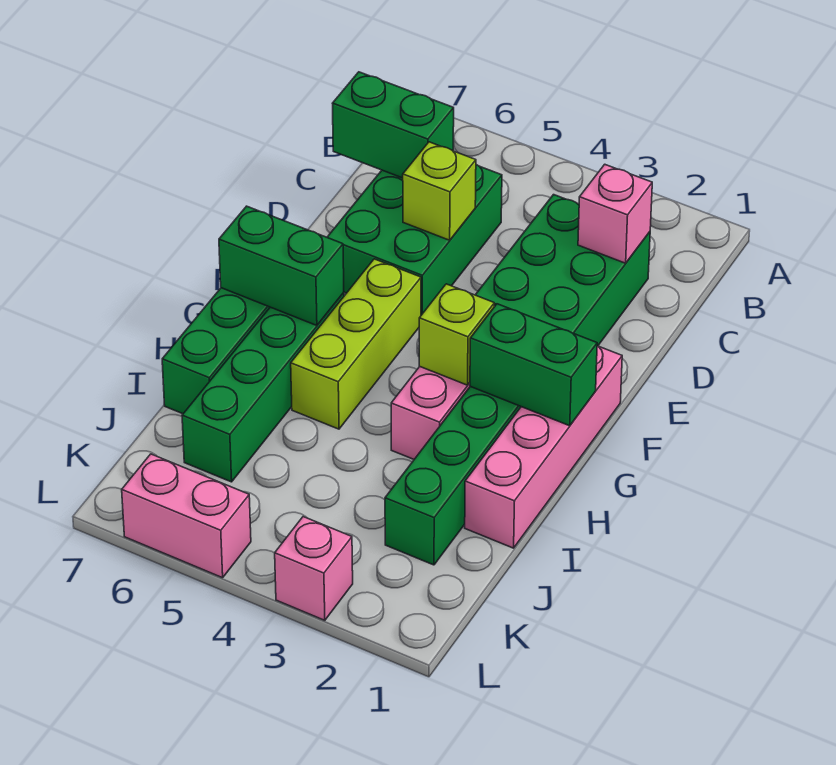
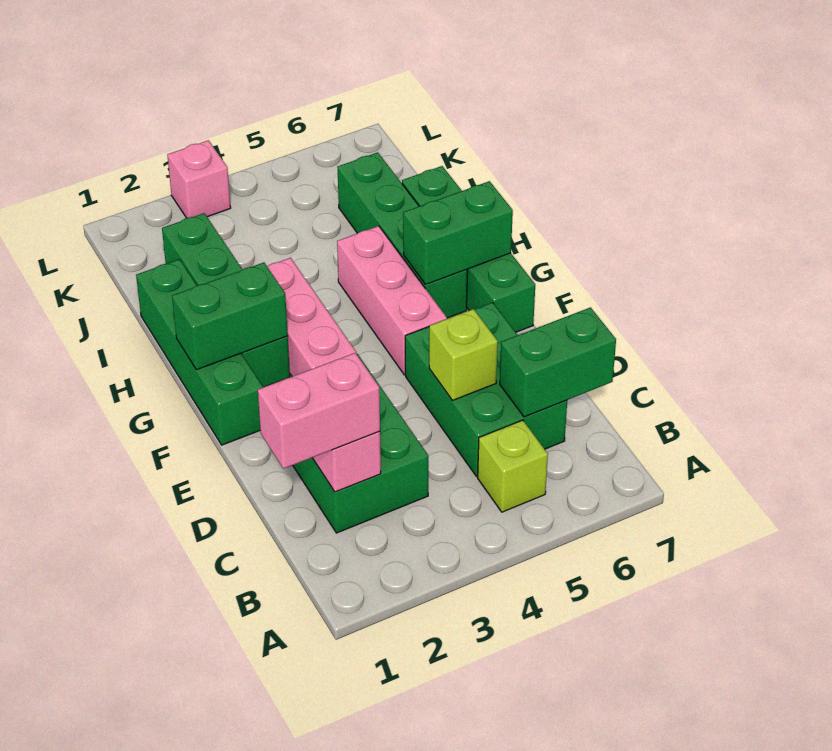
pink brick F1:I1 level 1 -> green brick F1:I1 level 1
lime brick F5:H5 level 1 -> pink brick F5:H5 level 1
lime brick G3 level 2 -> lime brick B5 level 1
pink brick L5:L6 level 1 -> pink brick C1:C2 level 3

